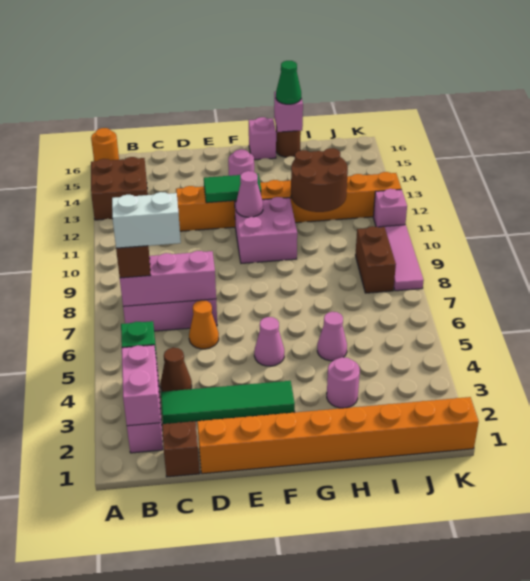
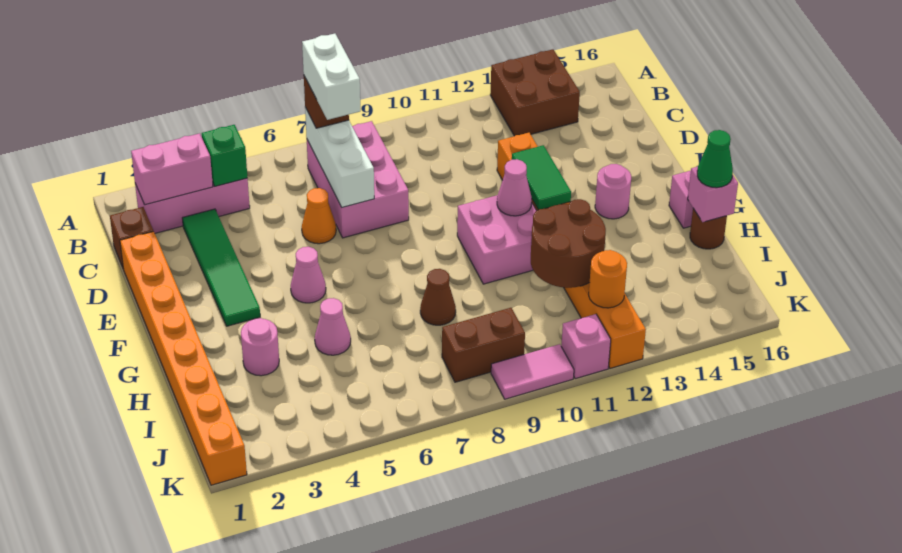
orange round brick A16 level 1 -> orange round brick J12 level 2
pink brick B7:D7 level 2 -> white brick B7:D7 level 2
brown cone C4 level 1 -> brown cone H8 level 1
pink tile K8:K10 level 1 -> pink tile K9:K10 level 1

